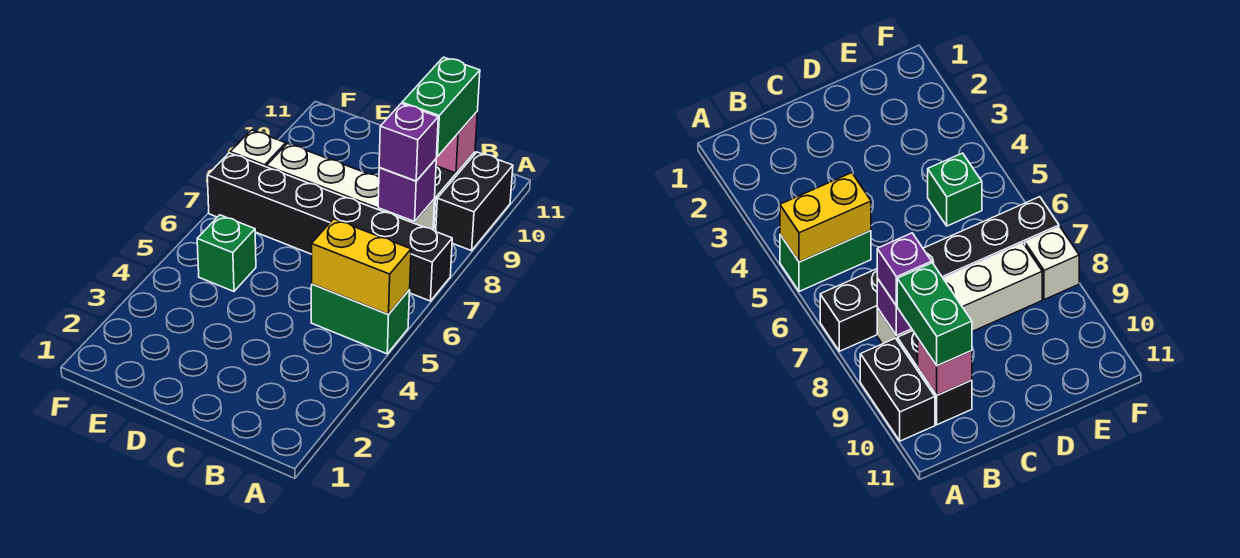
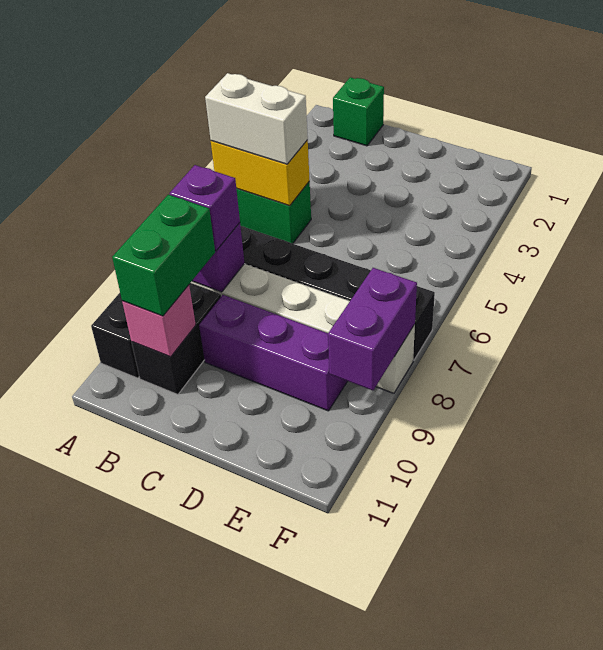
none -> white brick A5:B5 level 3
none -> purple brick C9:E9 level 1
green brick E5 level 1 -> green brick B1 level 1
none -> purple brick F8:F9 level 2

